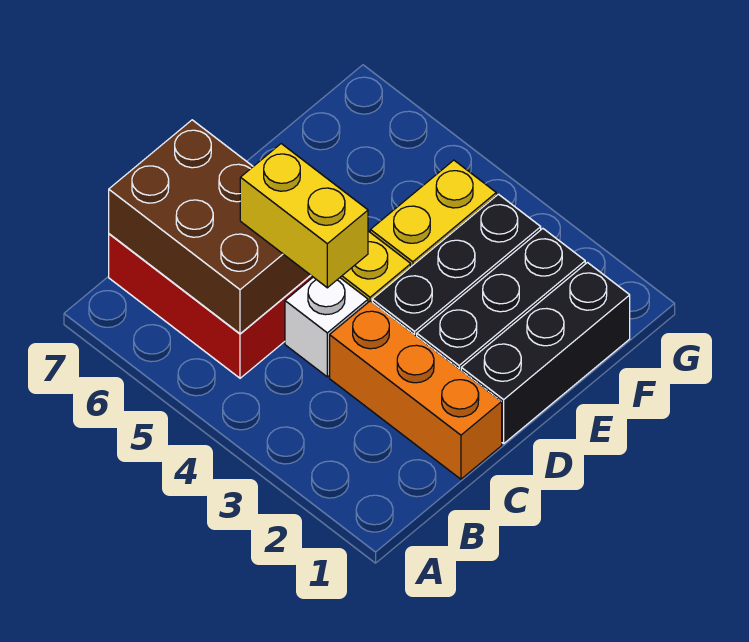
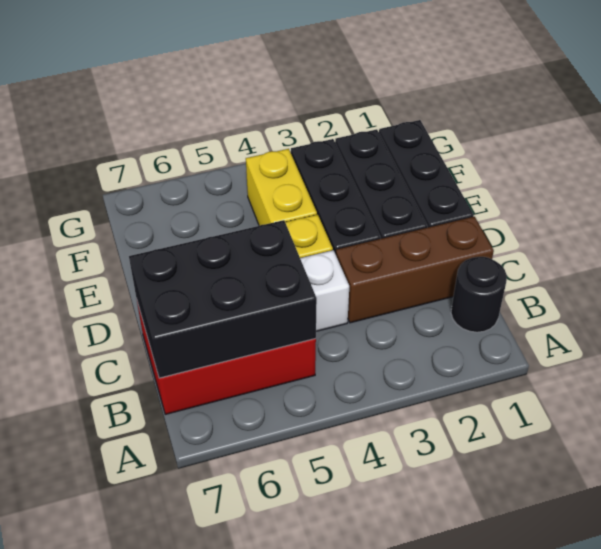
none -> black round brick B1 level 1
brown brick B5:C7 level 2 -> black brick B5:C7 level 2
orange brick C1:C3 level 1 -> brown brick C1:C3 level 1
yellow brick C4:C5 level 3 -> none

